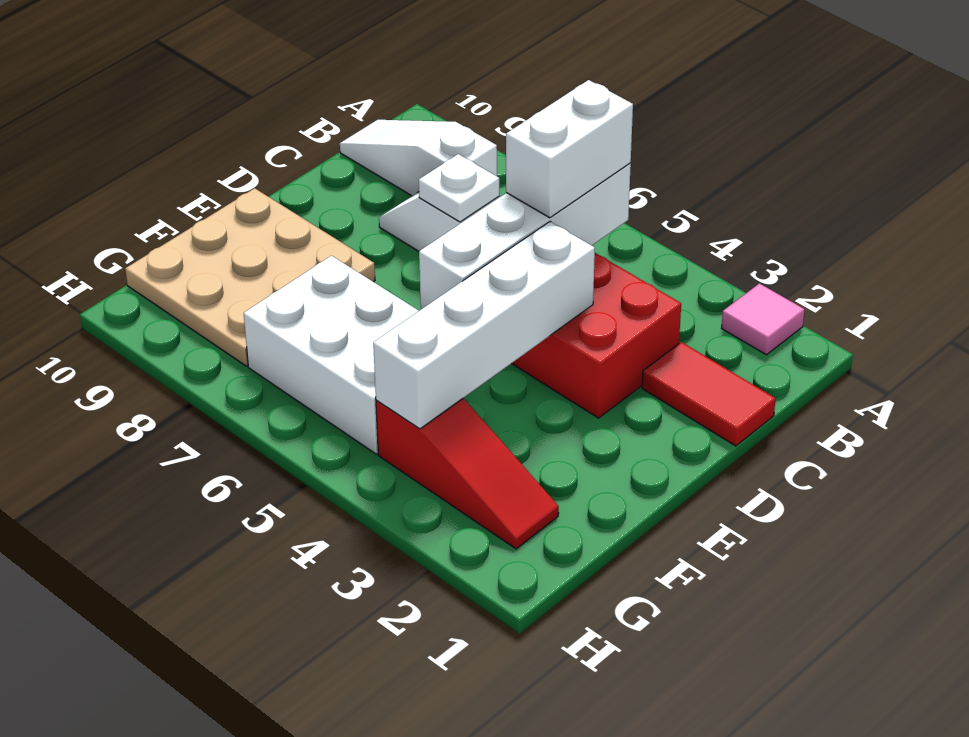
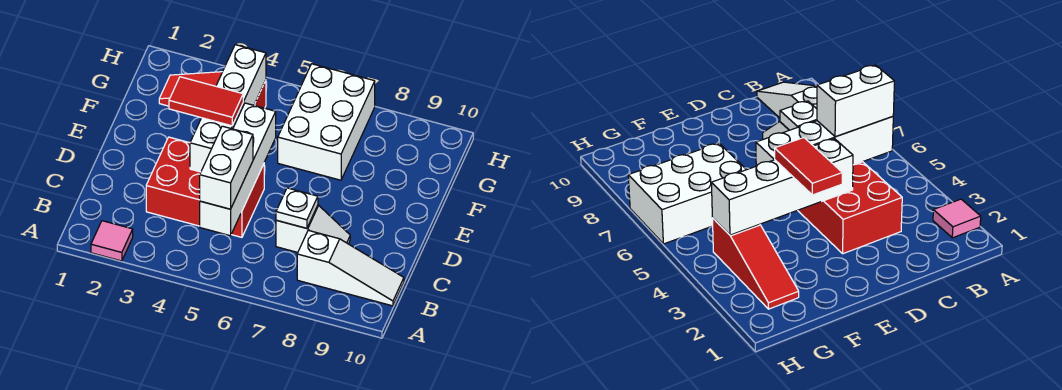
red tile C1:C2 level 1 -> red tile E3:E4 level 3
tan plate E8:G10 level 1 -> none
white brick F5:G7 level 1 -> white brick F6:H7 level 1

